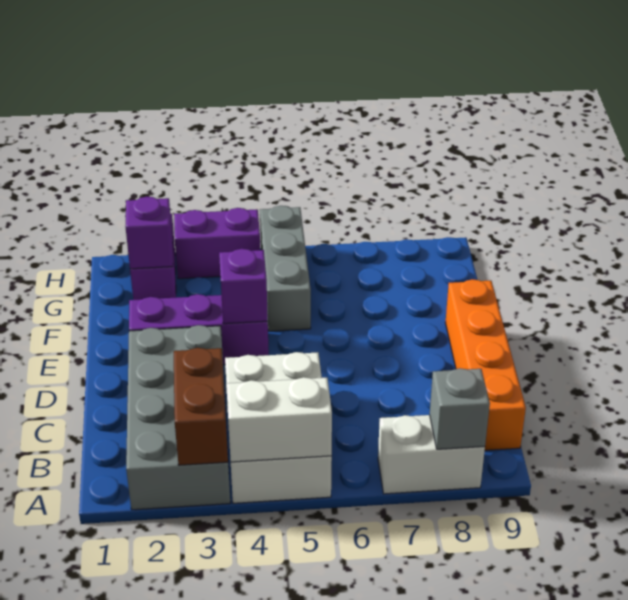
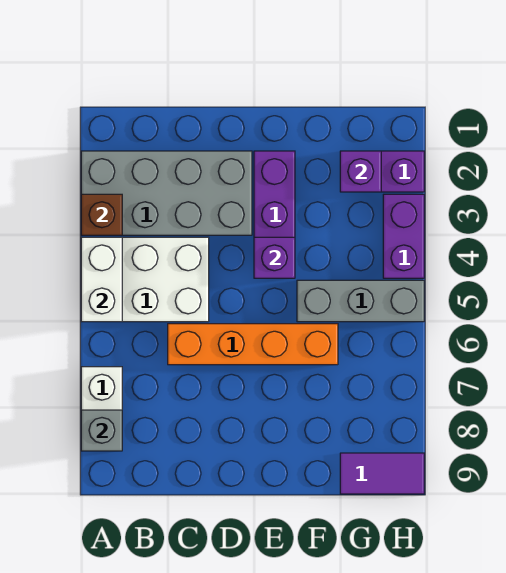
brown brick A3:B3 level 2 -> brown brick A3 level 2
orange brick B9:E9 level 1 -> orange brick C6:F6 level 1
none -> purple tile G9:H9 level 1

